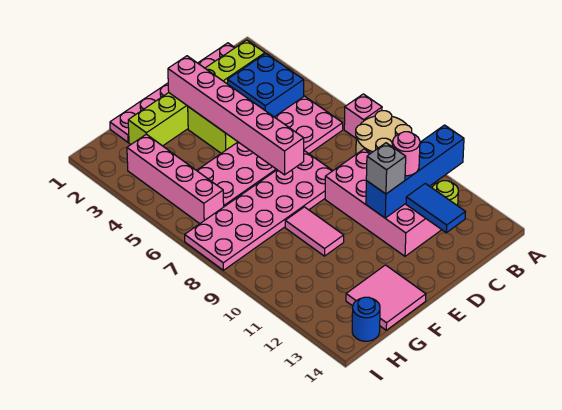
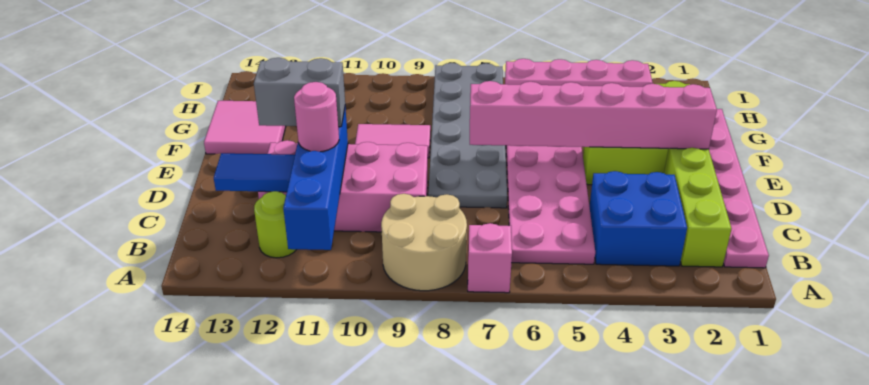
pink plate D7:I8 level 1 -> grey plate D7:I8 level 1
grey brick D11 level 3 -> grey brick D11:D12 level 3
blue round brick H14 level 1 -> none

